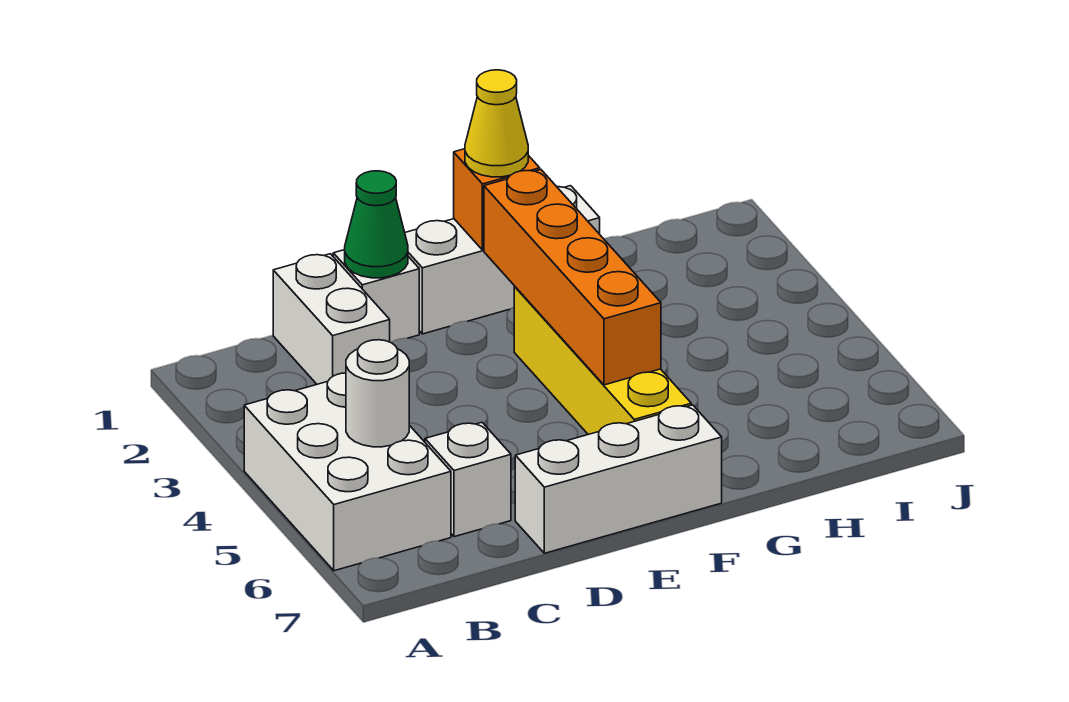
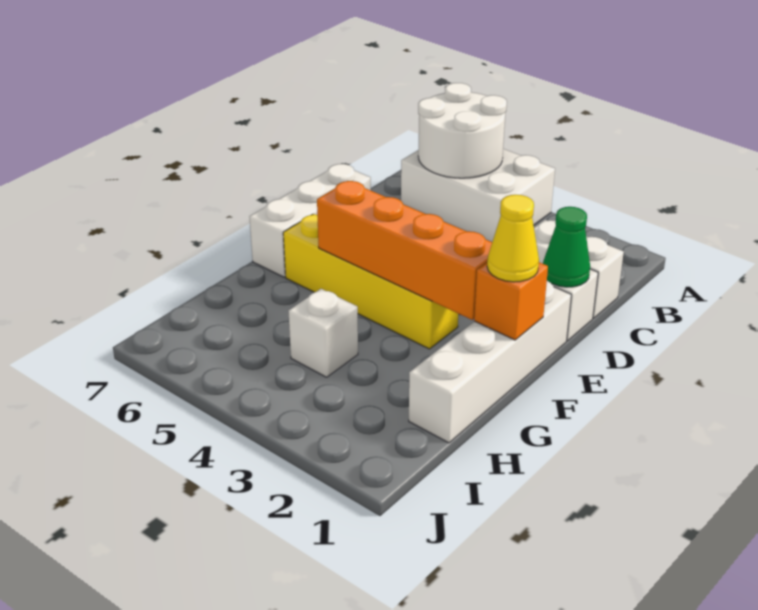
white round brick B5 level 2 -> white round brick A5:B6 level 2
white brick C6 level 1 -> white brick H4 level 1
white brick E1:G1 level 1 -> white brick E1:H1 level 1

